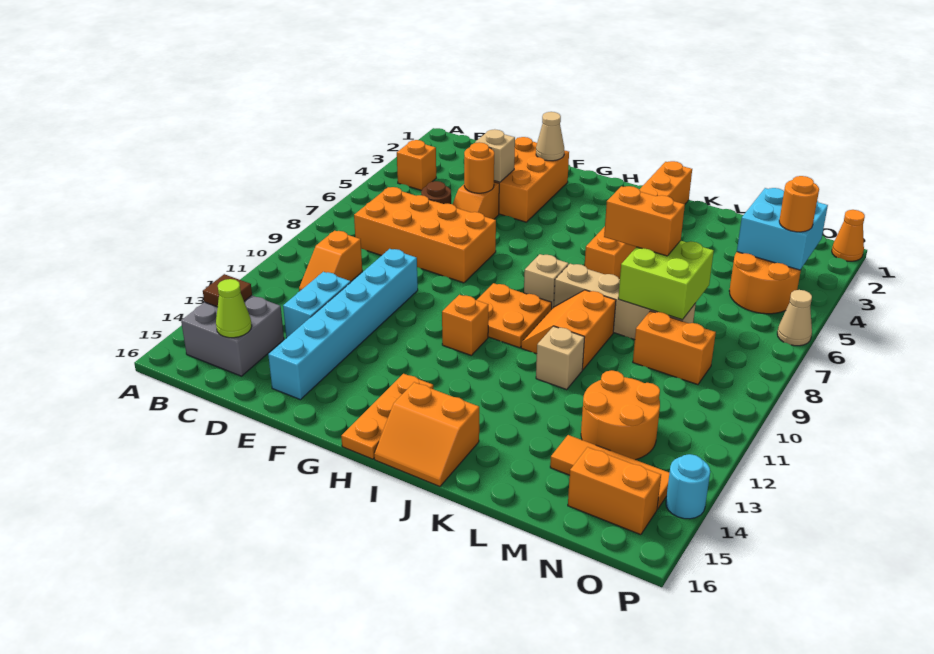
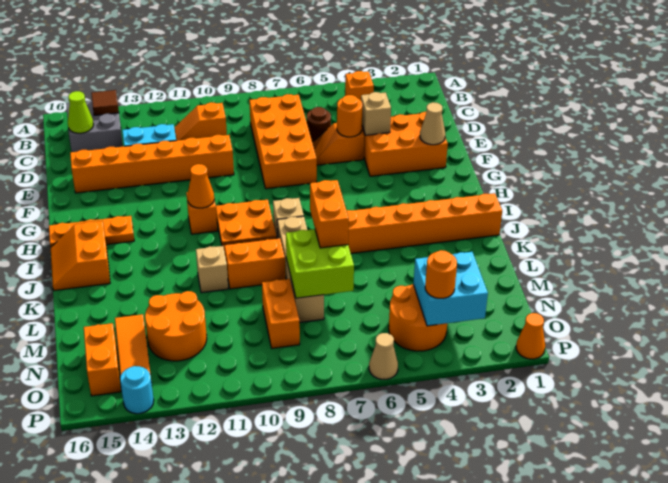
cyan brick E10:E15 level 1 -> orange brick E10:E15 level 1
none -> orange cone H11 level 2

